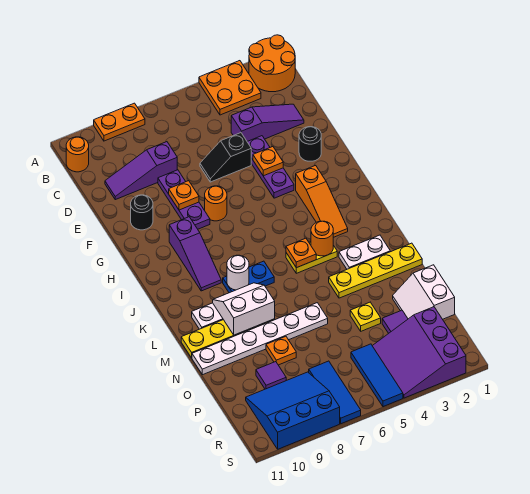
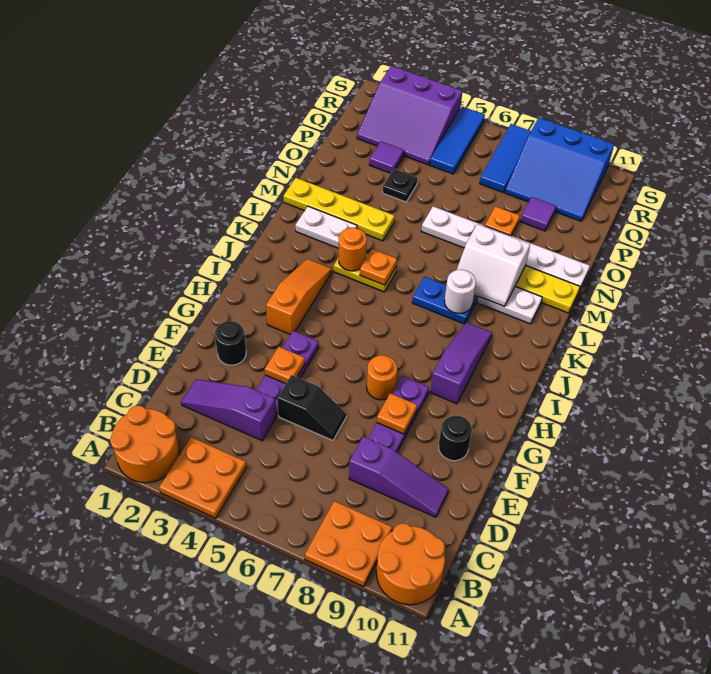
orange plate A8:A9 level 1 -> orange plate A8:B9 level 1
orange round brick B11 level 1 -> orange round brick A10:B11 level 1
white slope O1:P2 level 1 top 1 -> none
yellow plate O4 level 1 -> black plate O4 level 1
purple slope Q2:S4 level 1 top 2 -> purple slope Q2:S4 level 1 top S

